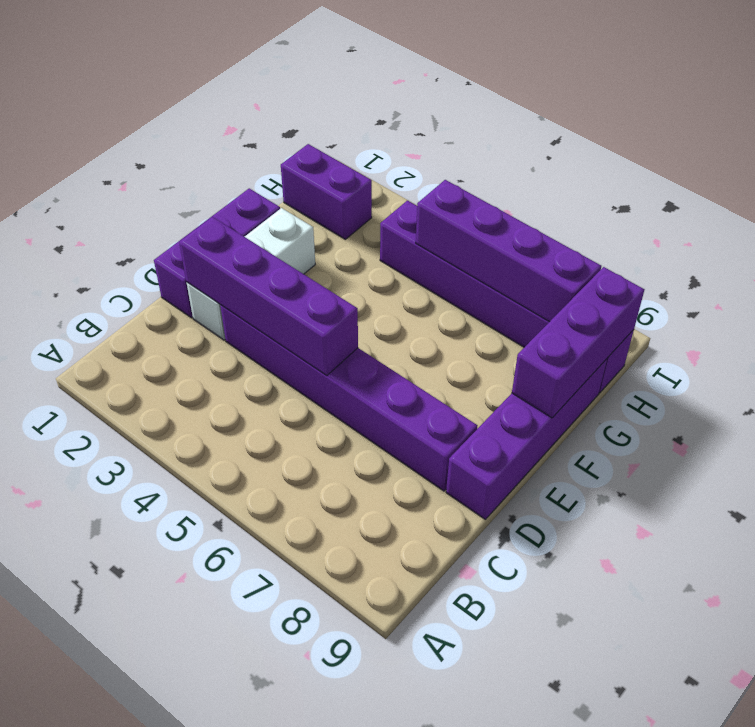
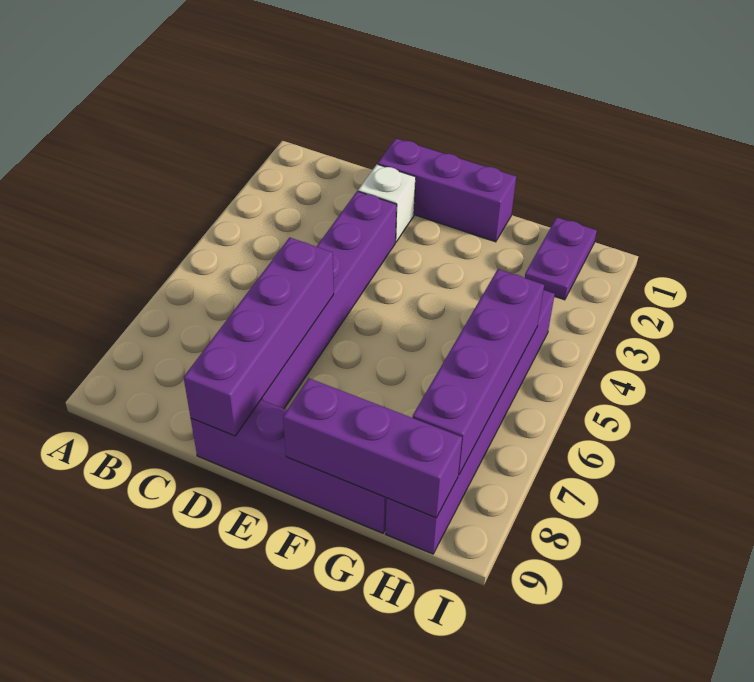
white brick D2:F2 level 1 -> white brick D2 level 1
purple brick D2:D5 level 2 -> purple brick D6:D9 level 2
purple brick H1:H2 level 1 -> purple plate H1:H2 level 1

